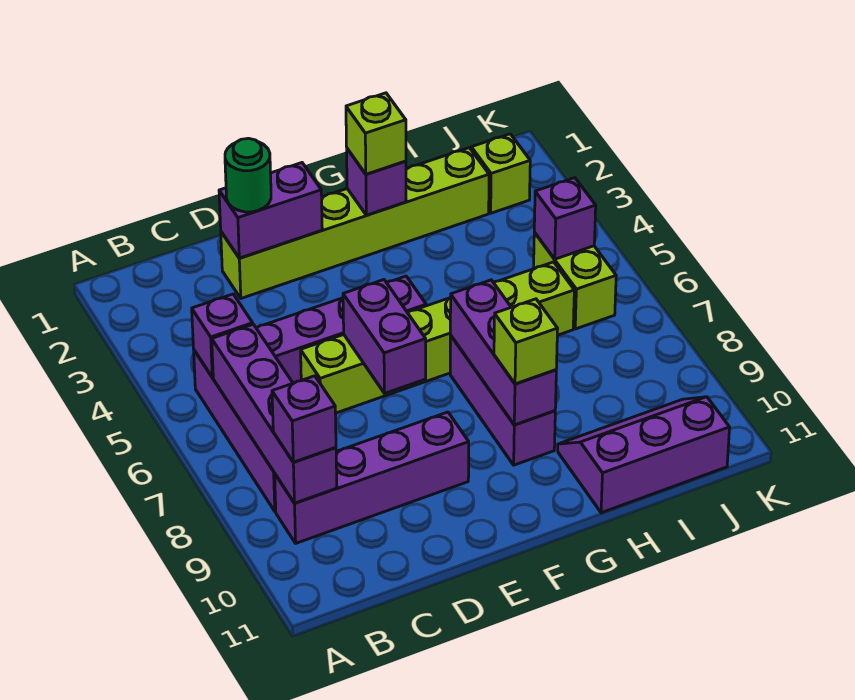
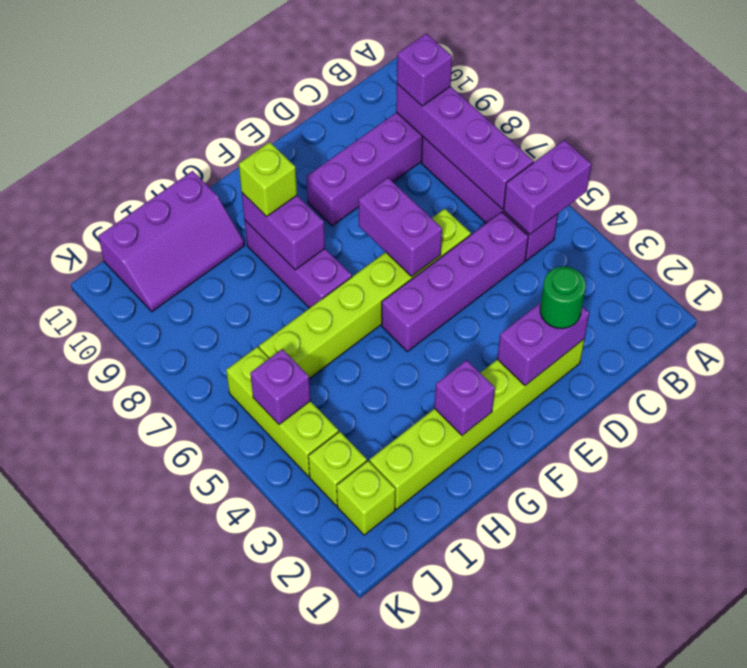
purple brick B5 level 2 -> purple brick A5:B5 level 2
lime brick G2 level 3 -> lime brick J3 level 1
purple brick G7:G9 level 2 -> purple brick G8:G9 level 2
lime brick J5:J6 level 1 -> lime brick J4:J6 level 1

